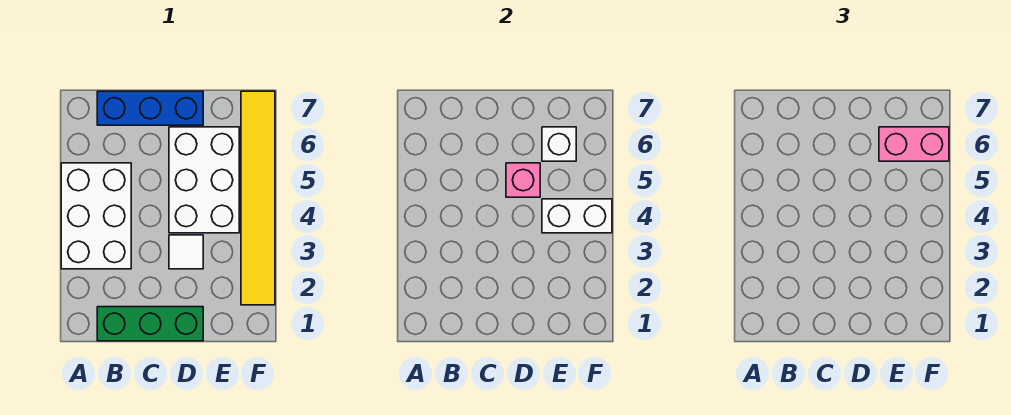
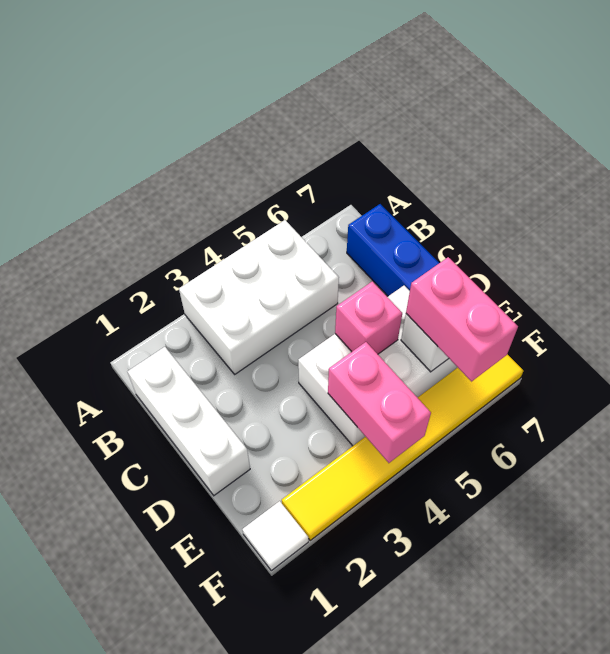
green brick B1:D1 level 1 -> white brick B1:D1 level 1
white tile D3 level 1 -> white tile F1 level 1
white brick E4:F4 level 2 -> pink brick E4:F4 level 2

